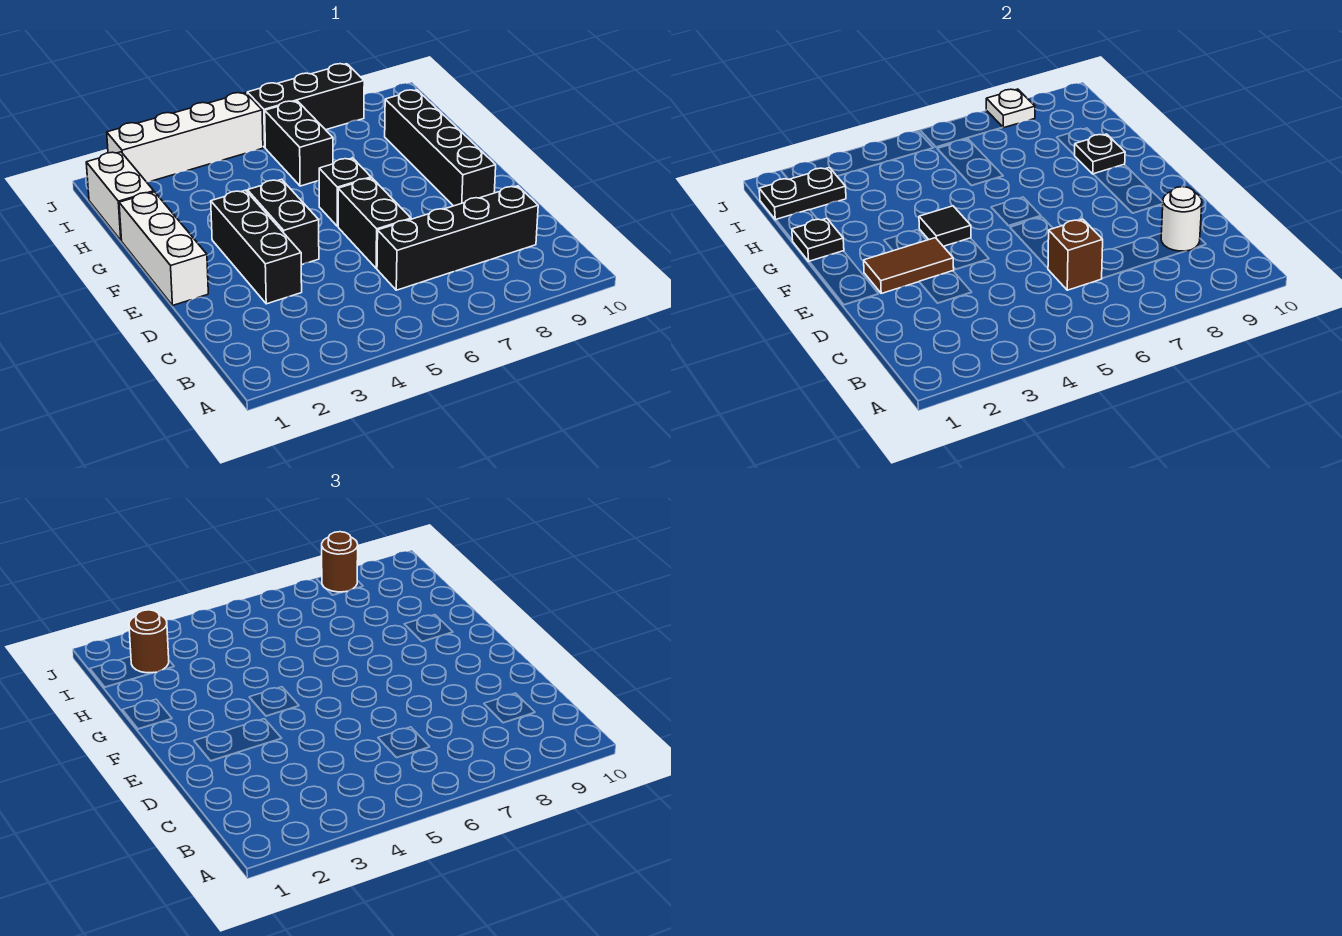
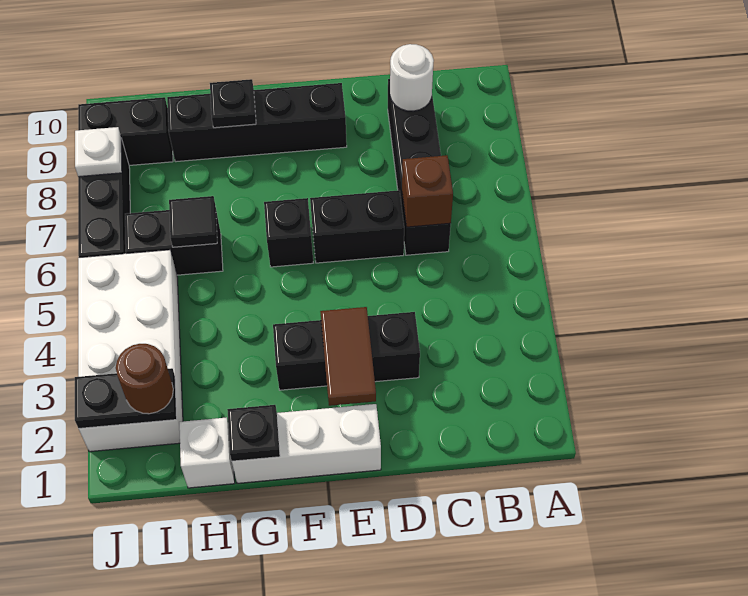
black brick E4:F4 level 1 -> black brick I9:J9 level 1
black tile F4 level 2 -> black tile H6 level 2
white brick H1:I1 level 1 -> white brick H1 level 1
black plate I1:I2 level 2 -> black plate I2:J2 level 2
white brick J2:J5 level 1 -> white brick I2:J5 level 1
brown round brick J8 level 3 -> none

